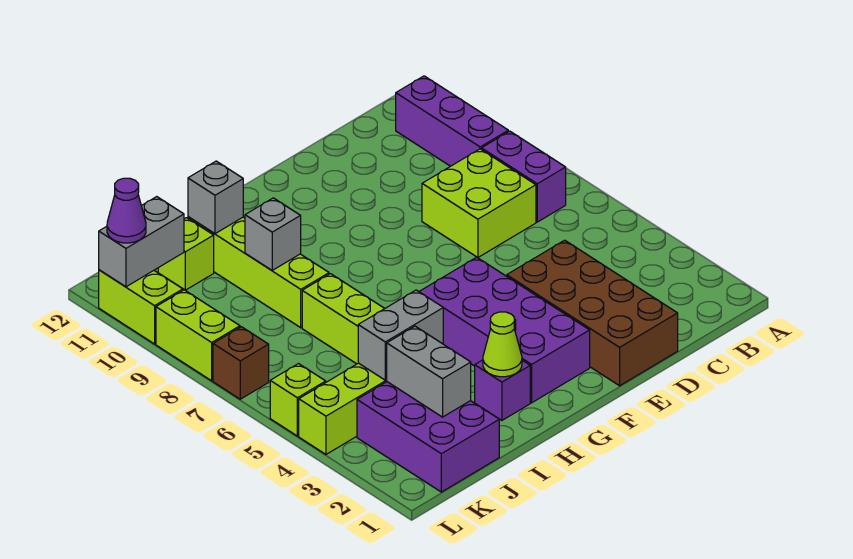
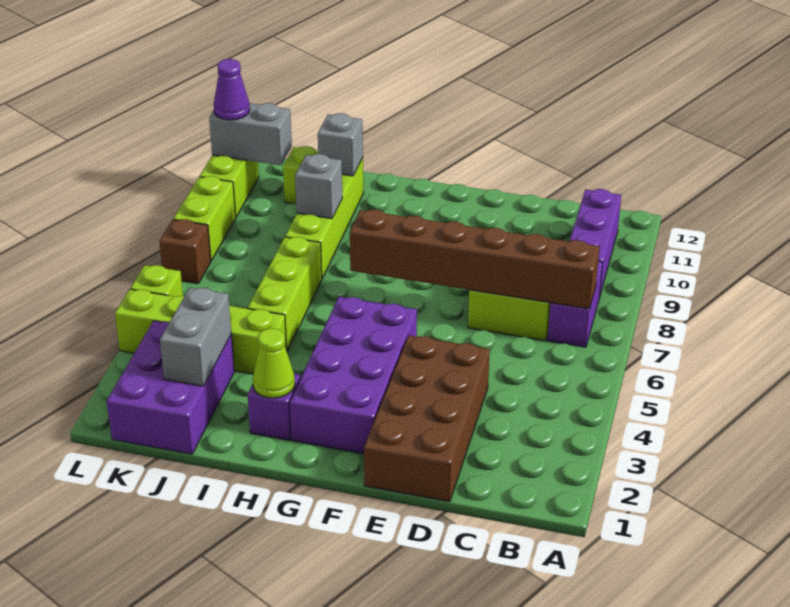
none -> brown brick B7:G7 level 2
grey brick I4:J4 level 2 -> none

